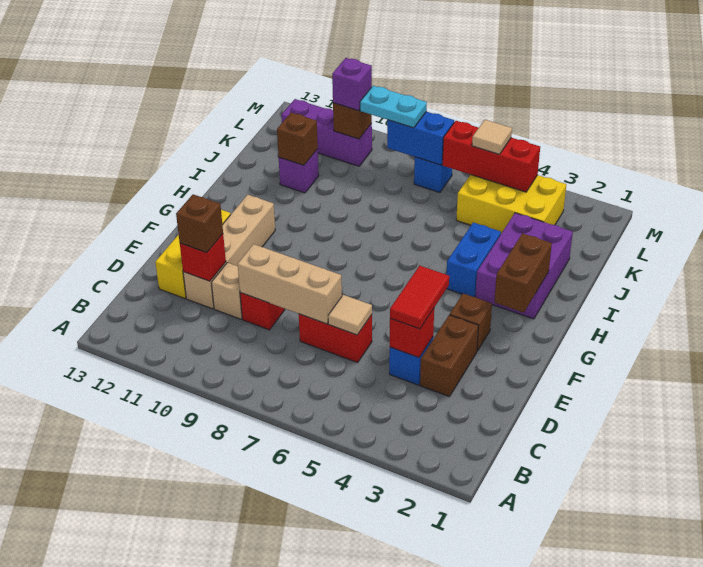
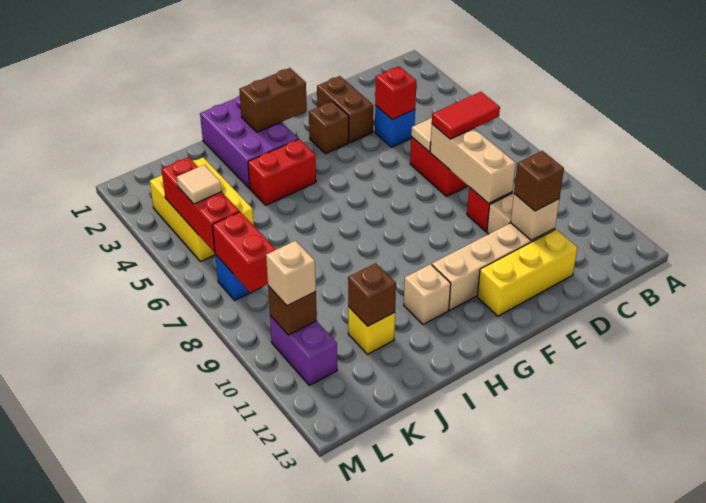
brown brick D3:E3 level 1 -> brown brick E2:E3 level 1
red tile D4:E4 level 3 -> red tile C7:D7 level 3
red brick D11 level 2 -> tan brick D11 level 2
purple brick H2:J3 level 1 -> purple brick H1:I3 level 1
blue brick H4:I4 level 1 -> red brick H4:I4 level 1
none -> tan brick H11 level 1
purple brick J11 level 1 -> yellow brick J11 level 1
blue brick L7:L8 level 2 -> red brick L7:L8 level 2
cyan plate L8:L9 level 3 -> none
purple brick L10:L12 level 1 -> purple brick L10:L11 level 1
purple brick L10 level 3 -> tan brick L10 level 3

